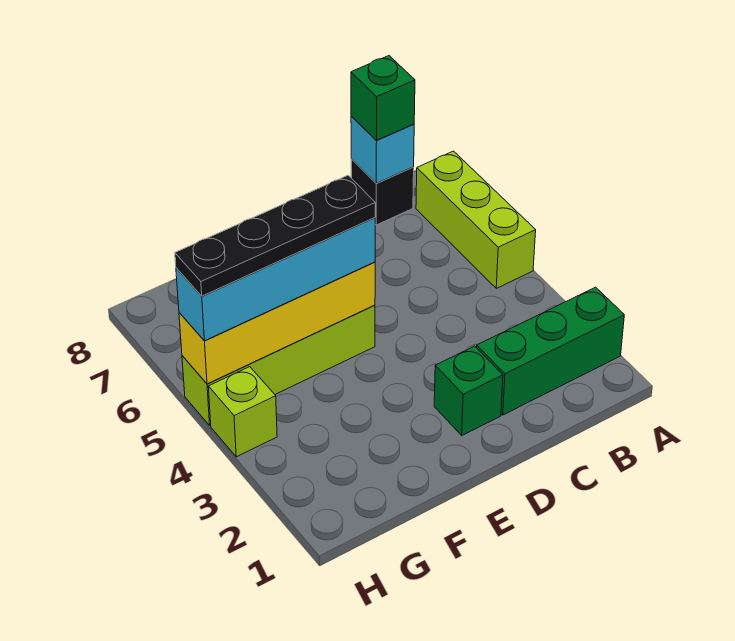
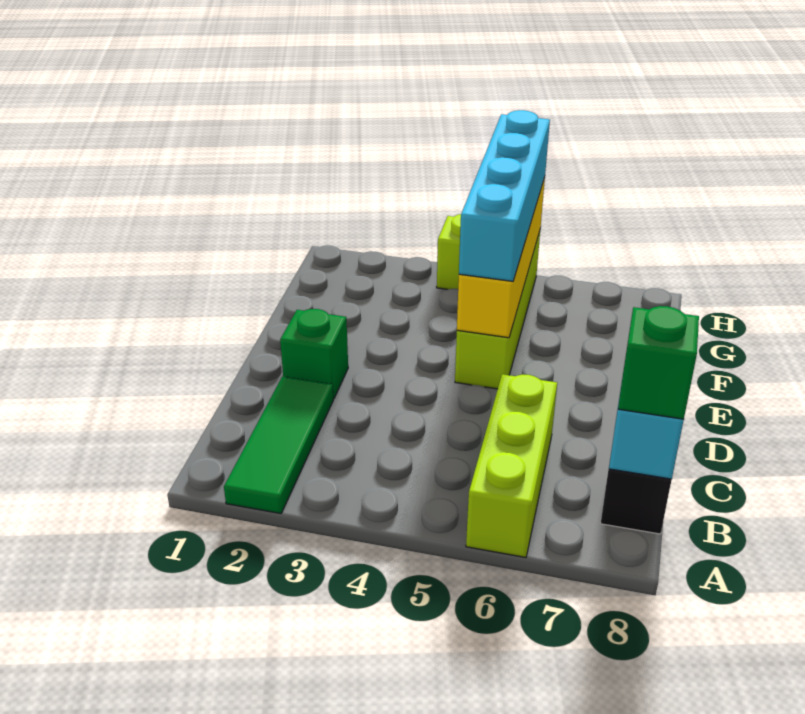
green brick A2:C2 level 1 -> green tile A2:C2 level 1
lime brick A5:A7 level 1 -> lime brick A6:C6 level 1
black plate E5:H5 level 4 -> none

